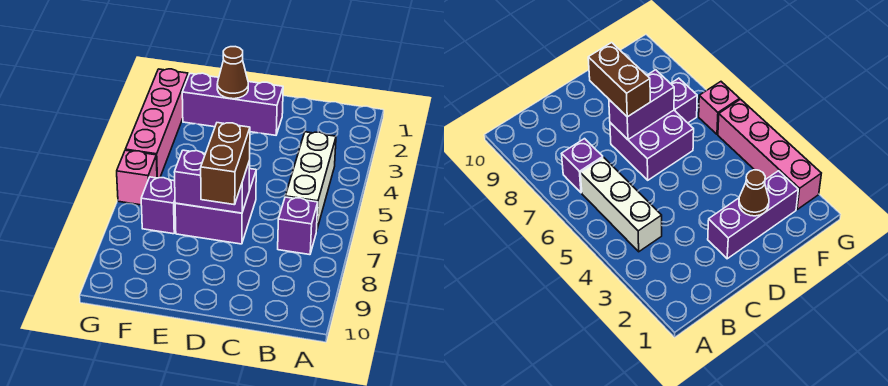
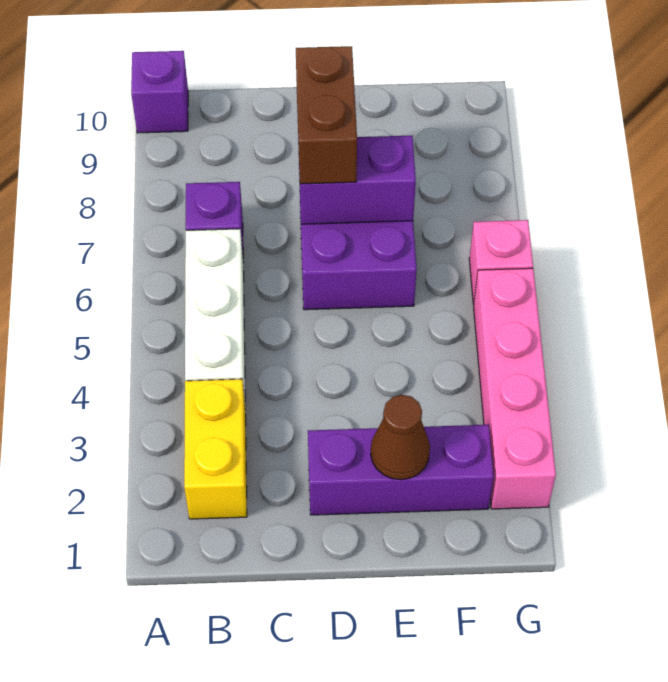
none -> yellow brick B2:B3 level 1
purple brick F7 level 1 -> purple brick A10 level 1

